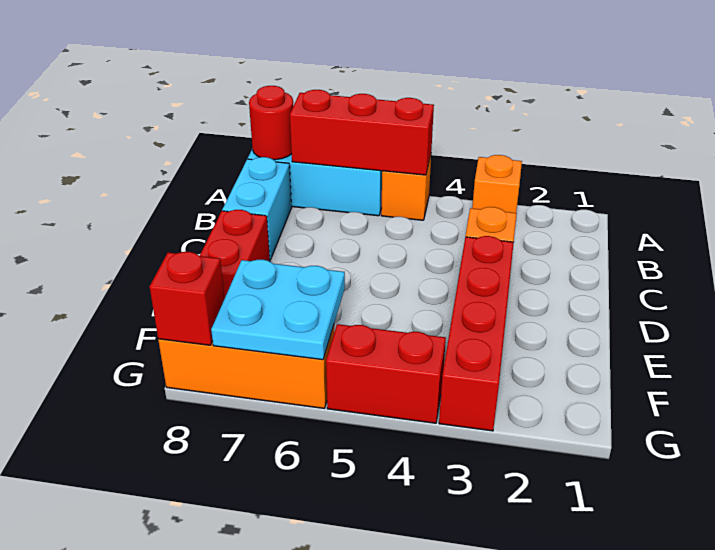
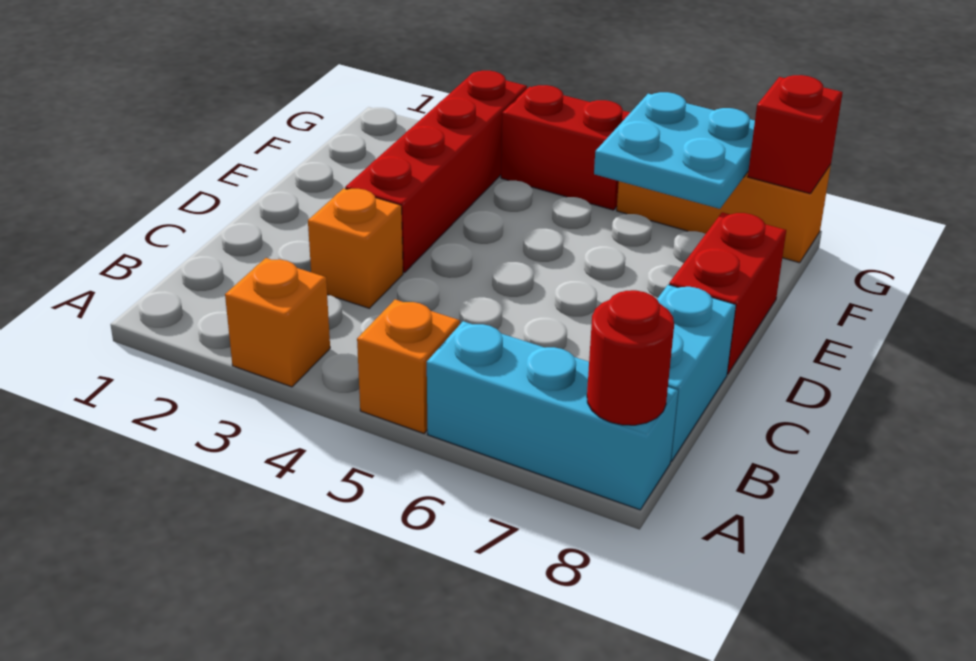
red brick A5:A7 level 2 -> none

